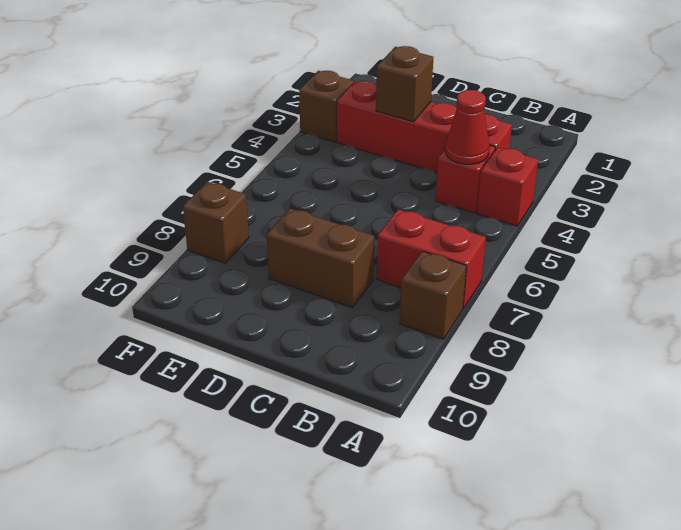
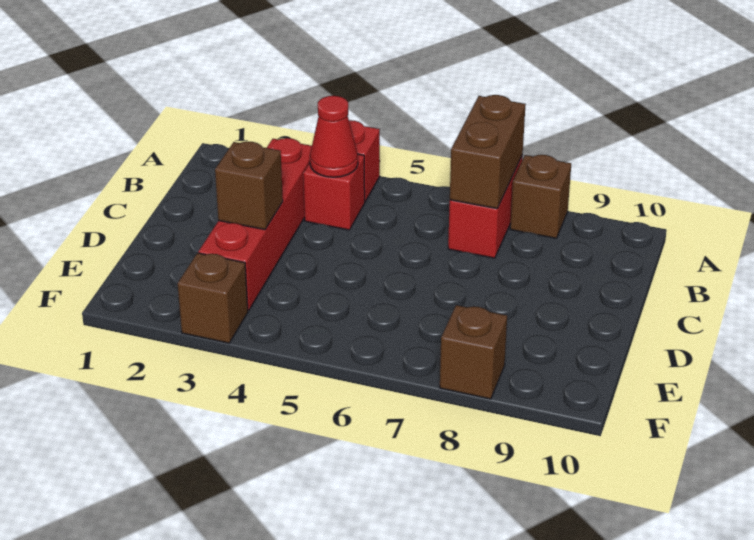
brown brick C8:D8 level 1 -> brown brick A7:B7 level 2

